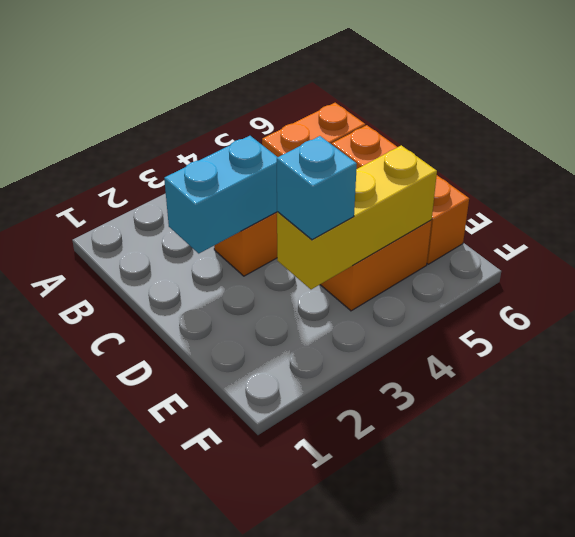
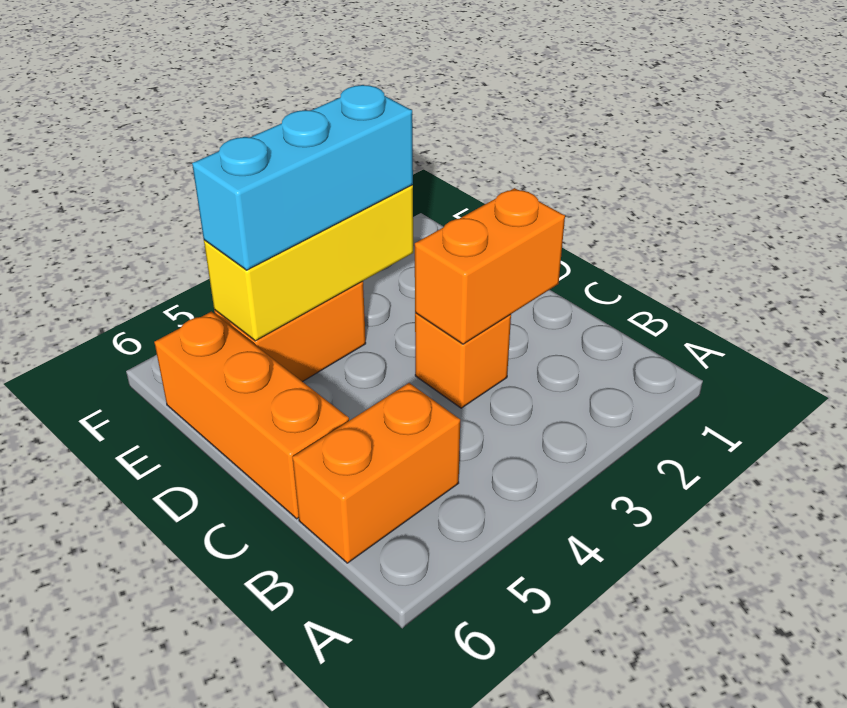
cyan brick C2:C3 level 2 -> orange brick C2:C3 level 2
cyan brick E3 level 3 -> cyan brick E3:E5 level 3

